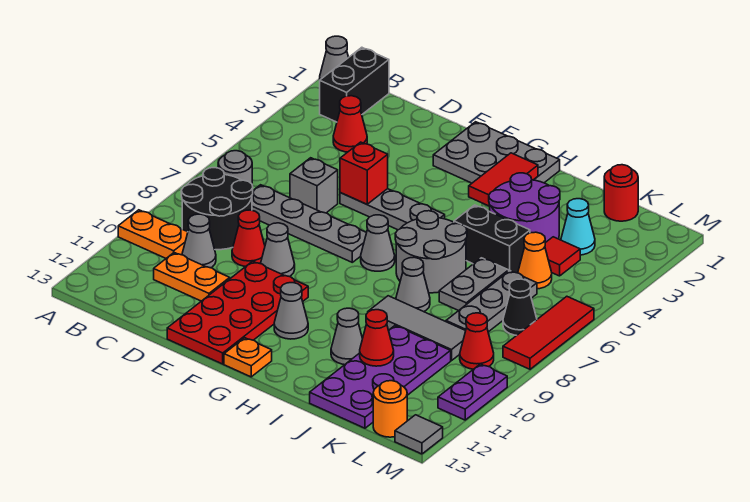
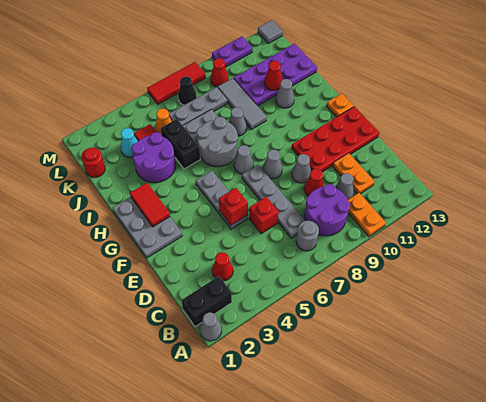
black round brick B8:C9 level 1 -> purple round brick B8:C9 level 1
grey brick D6 level 1 -> red brick D6 level 1
grey cone G11 level 1 -> grey cone F8 level 1
red tile H2:H3 level 2 -> red tile G2:H2 level 2
orange round brick L13 level 1 -> none

